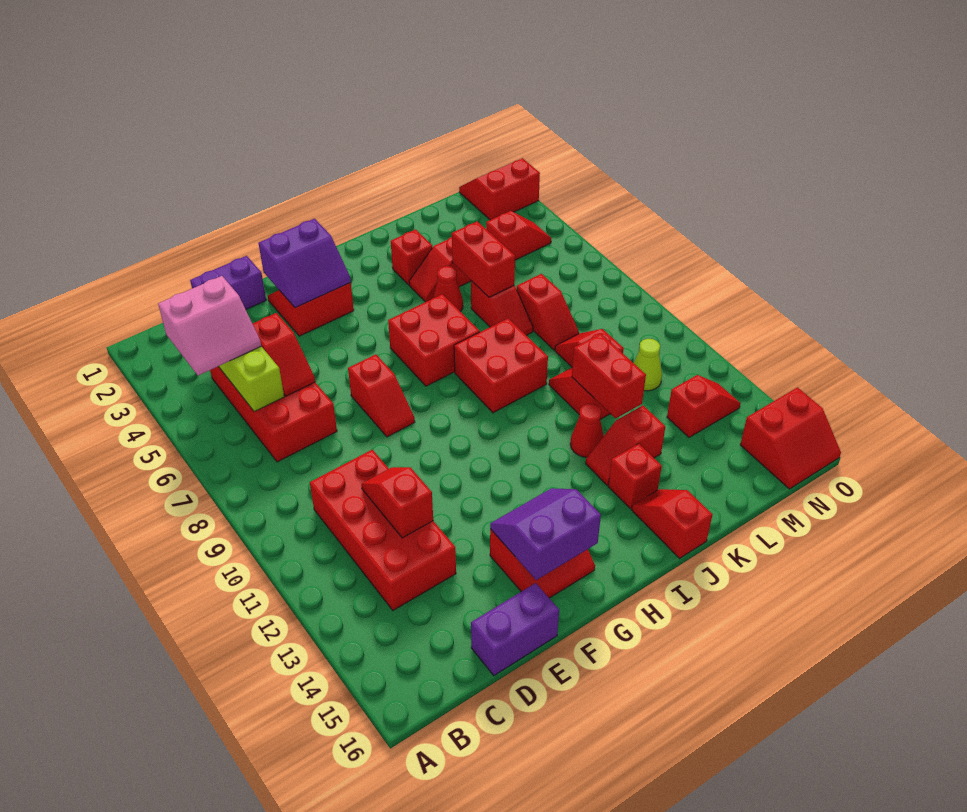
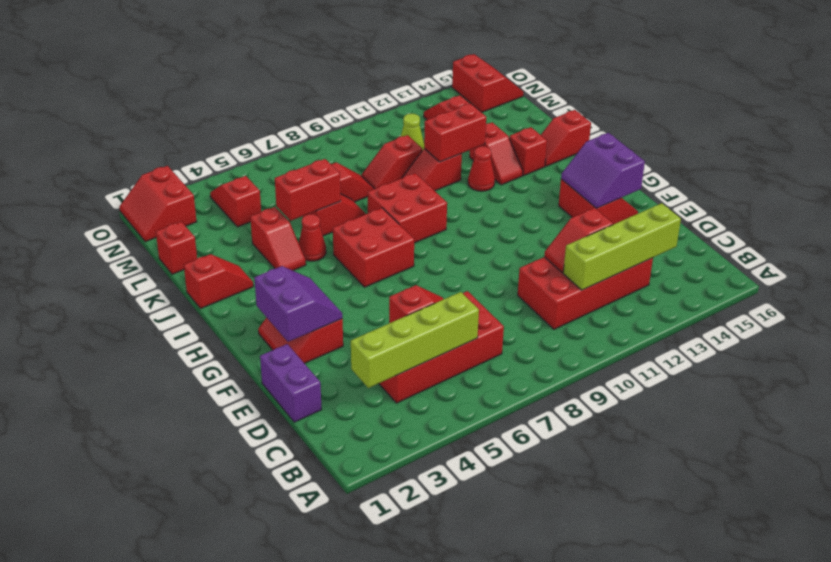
pink slope B4:C5 level 3 top 4 -> none
none -> lime brick C11:C14 level 2
purple brick D16:E16 level 1 -> none
red slope F7:F8 level 1 top 7 -> red slope J1:J2 level 1 top 1
red brick J3 level 1 -> red brick L1 level 1

